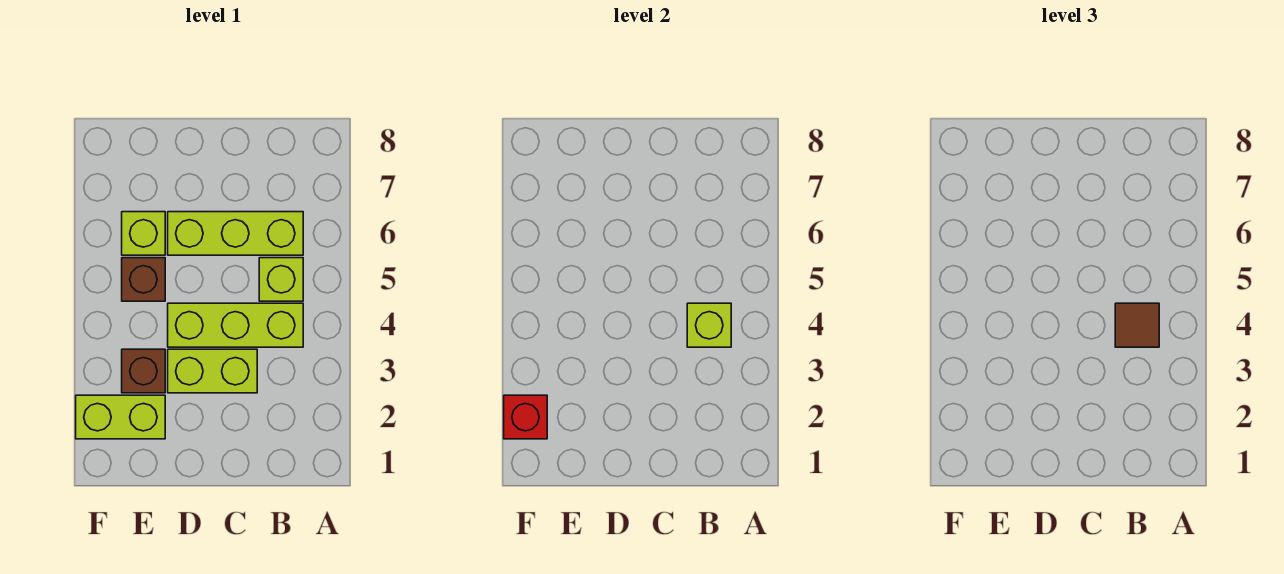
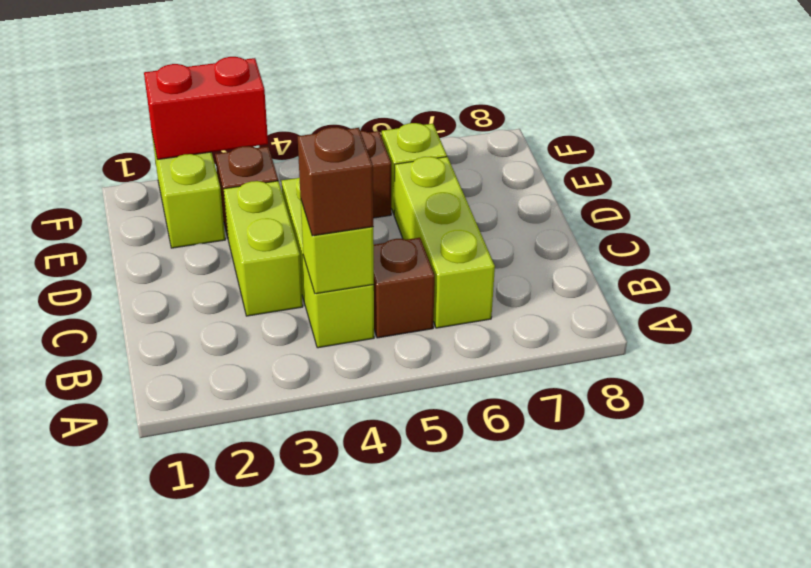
brown tile B4 level 3 -> brown brick B4 level 3
lime brick B5 level 1 -> brown brick B5 level 1
red brick F2 level 2 -> red brick F2:F3 level 2

